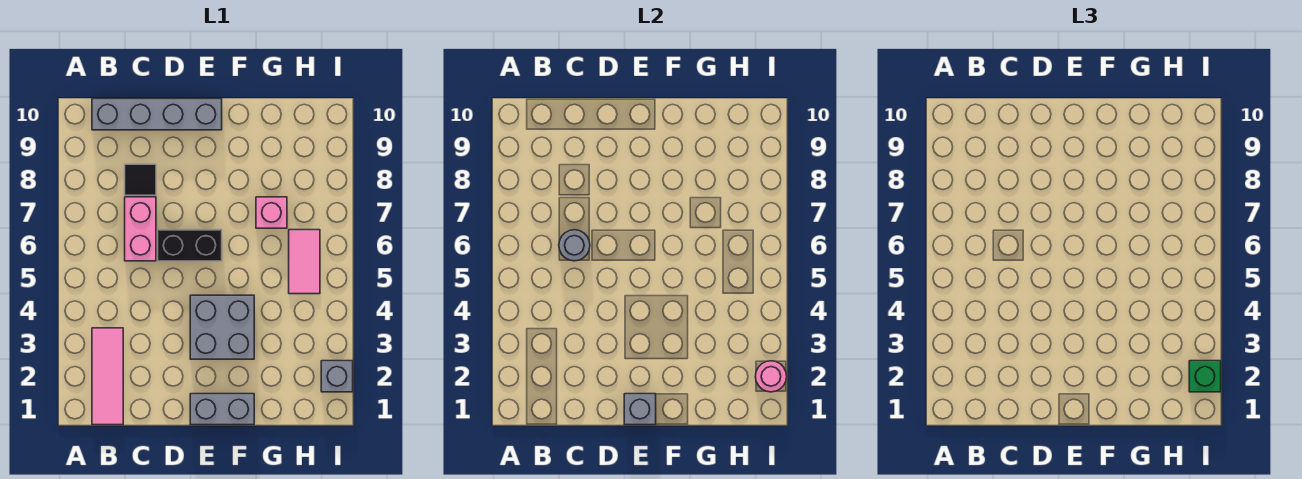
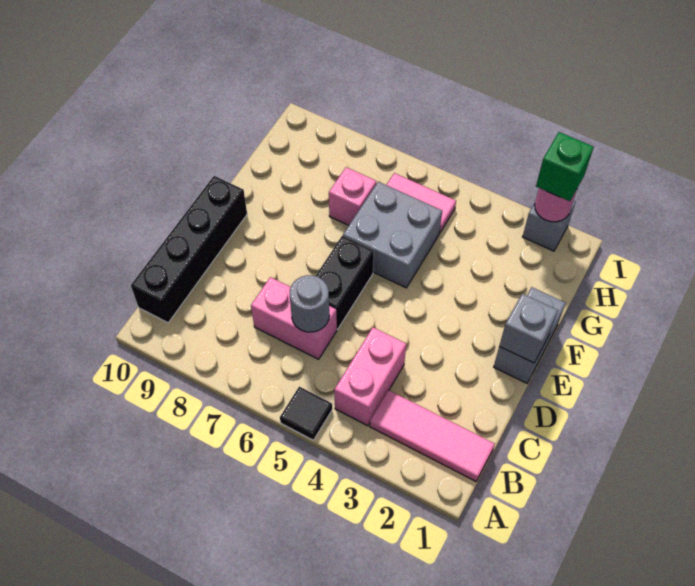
none -> pink brick B4:C4 level 1
grey brick B10:E10 level 1 -> black brick B10:E10 level 1
black tile C8 level 1 -> black tile A5 level 1
grey brick E3:F4 level 1 -> grey brick F5:G6 level 1

